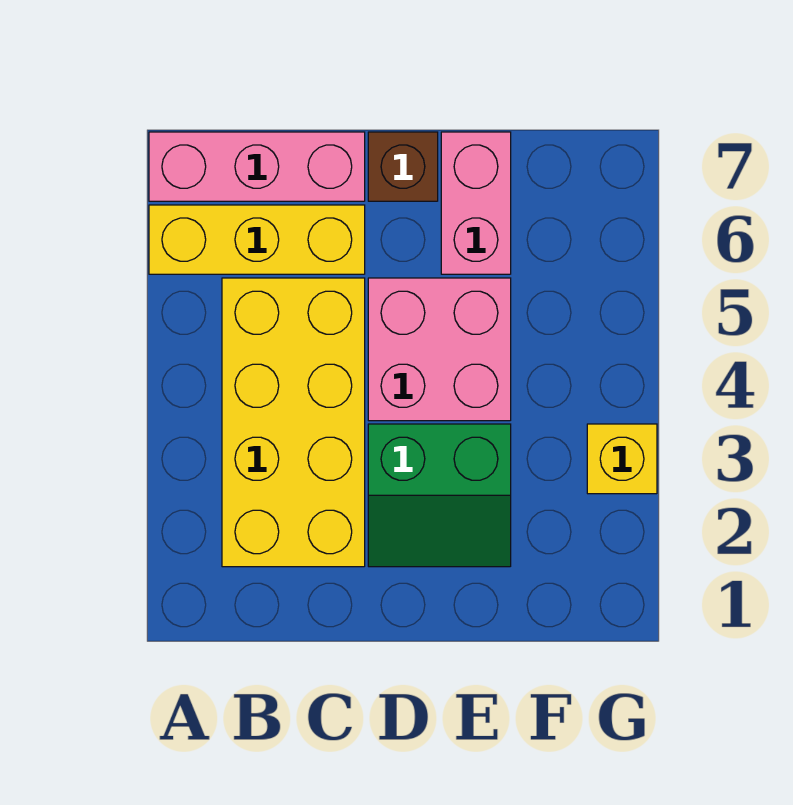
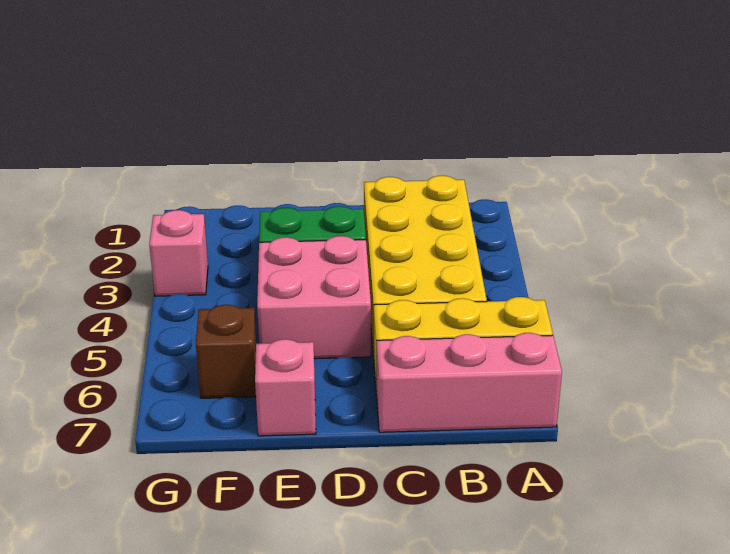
brown brick D7 level 1 -> brown brick F6 level 1
pink brick E6:E7 level 1 -> pink brick E7 level 1
yellow brick G3 level 1 -> pink brick G3 level 1

